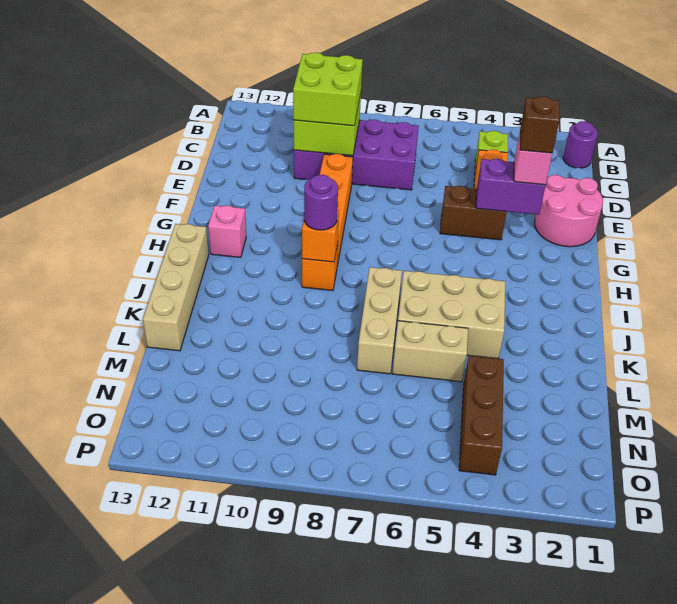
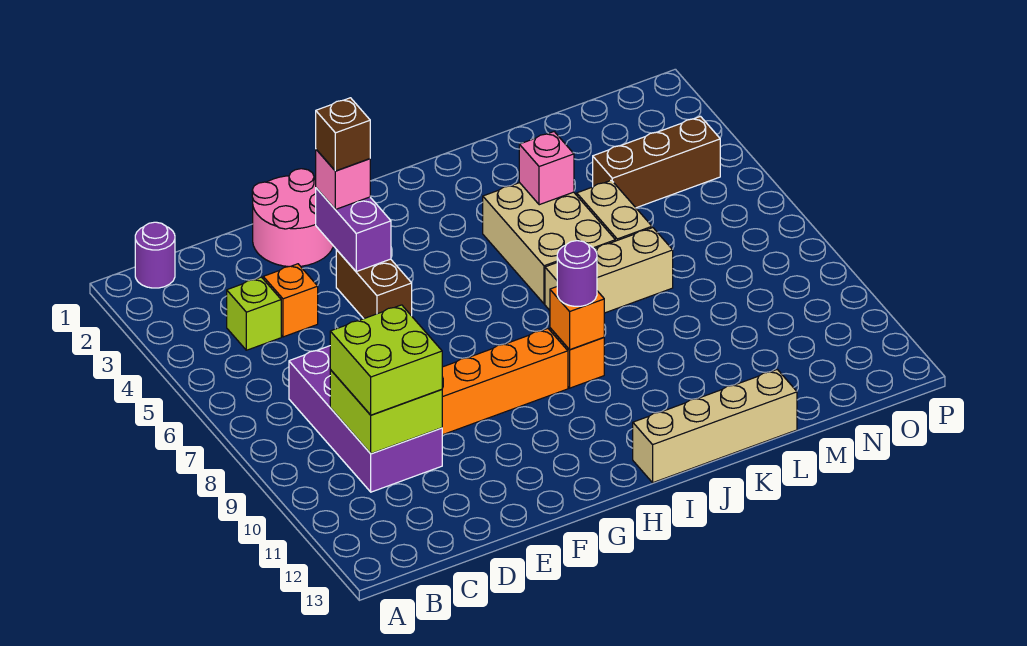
pink brick H12 level 1 -> pink brick K4 level 2

